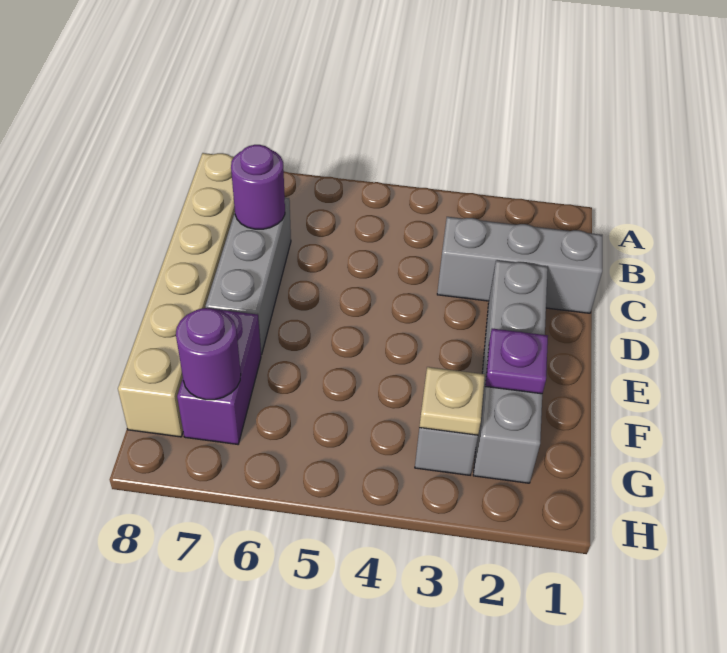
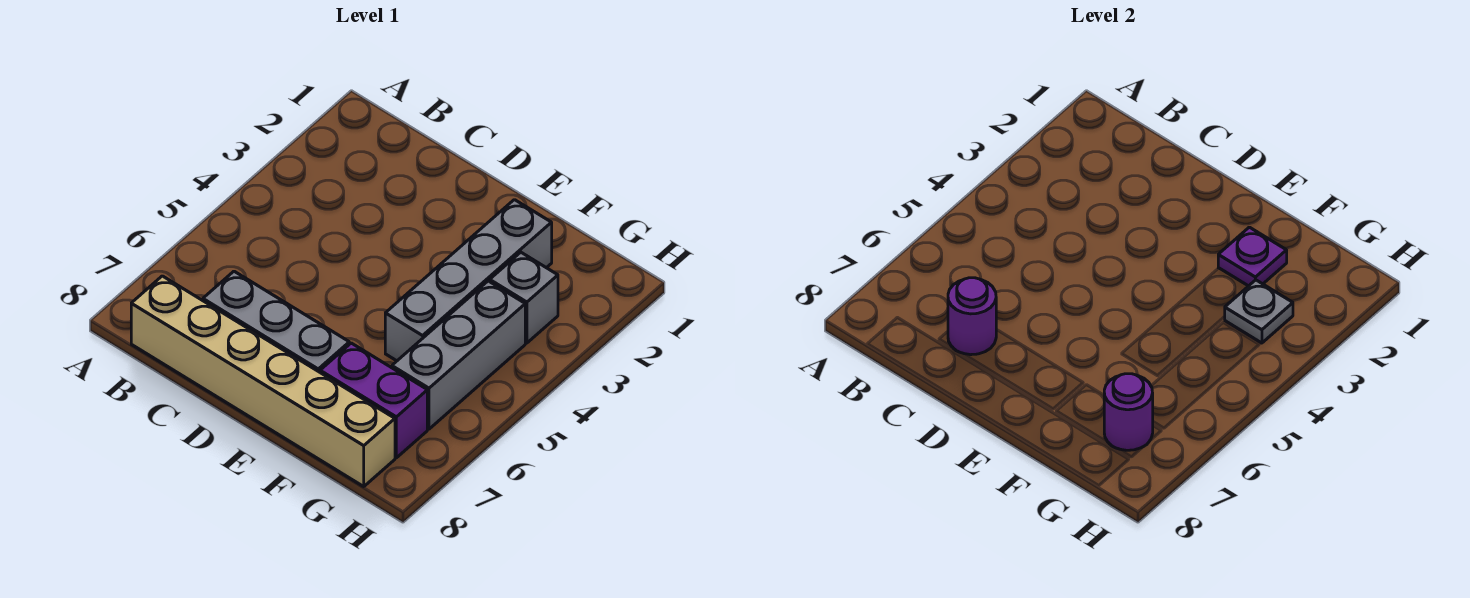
grey brick C1:C3 level 1 -> grey brick G4:G6 level 1
grey brick D2:G2 level 1 -> grey brick F2:F5 level 1
tan plate G3 level 2 -> grey plate G3 level 2

